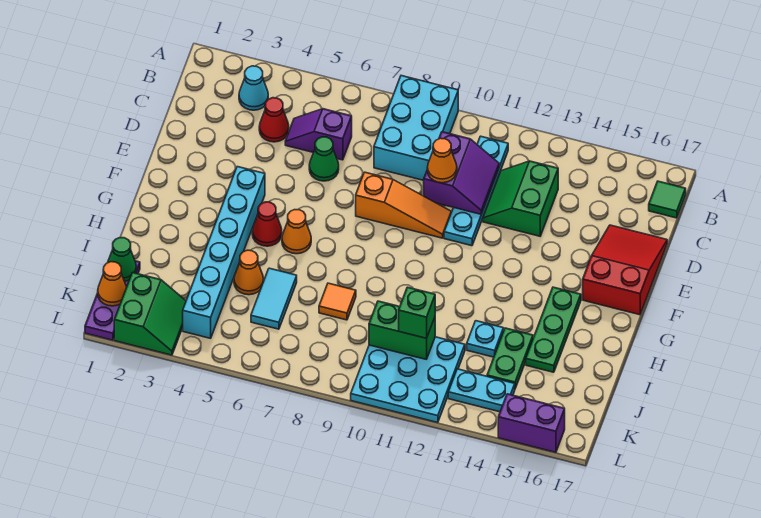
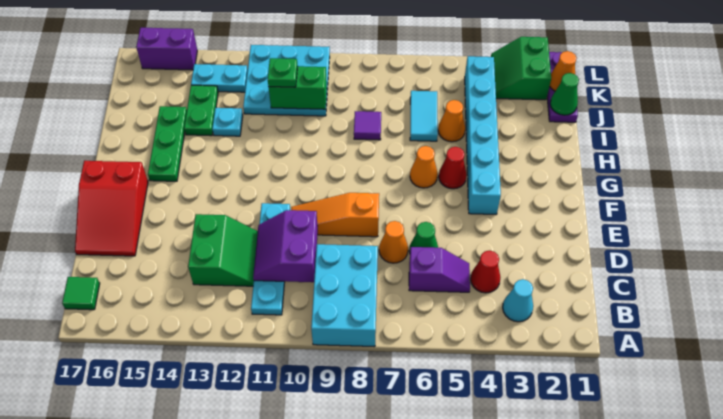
orange cone D10 level 3 -> orange cone D7 level 1
orange tile I8 level 1 -> purple tile I8 level 1
green brick J11 level 3 -> green plate J11 level 3

